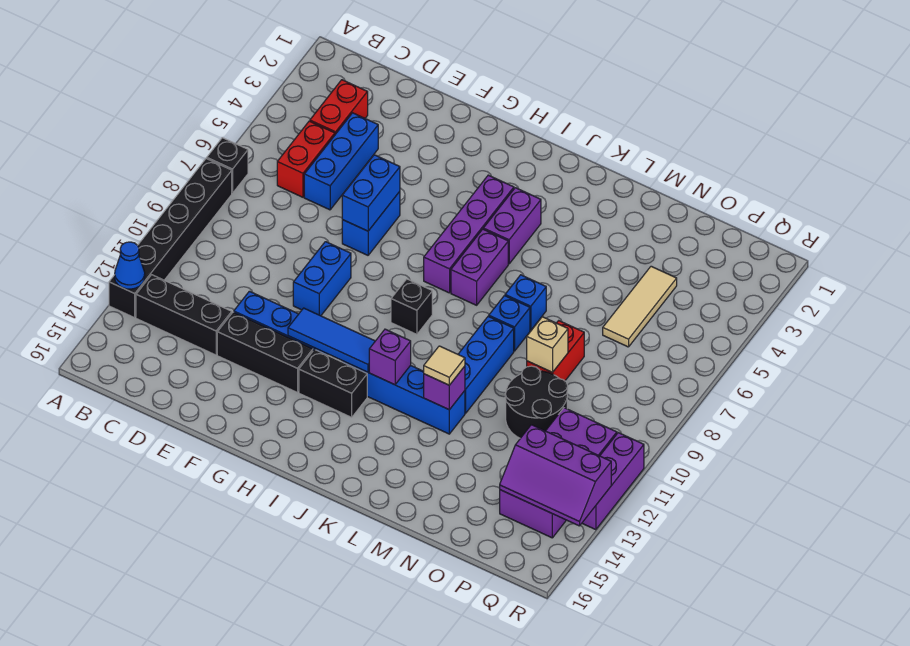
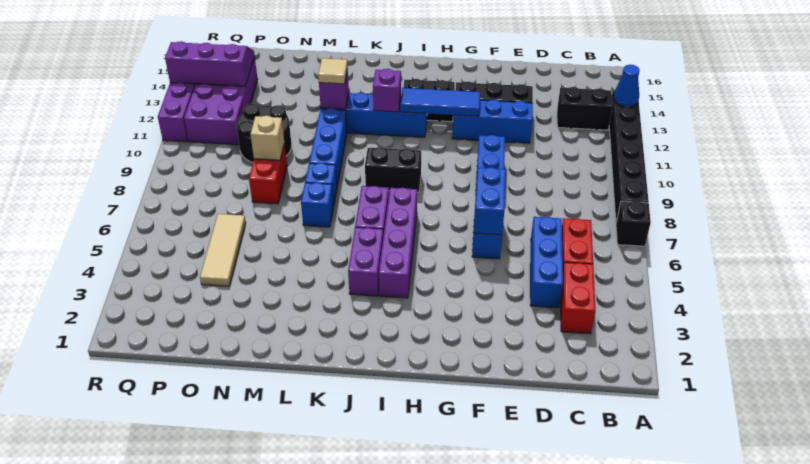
black brick B13:D13 level 1 -> black brick B13:C13 level 1
black brick I9 level 1 -> black brick I9:J9 level 1

